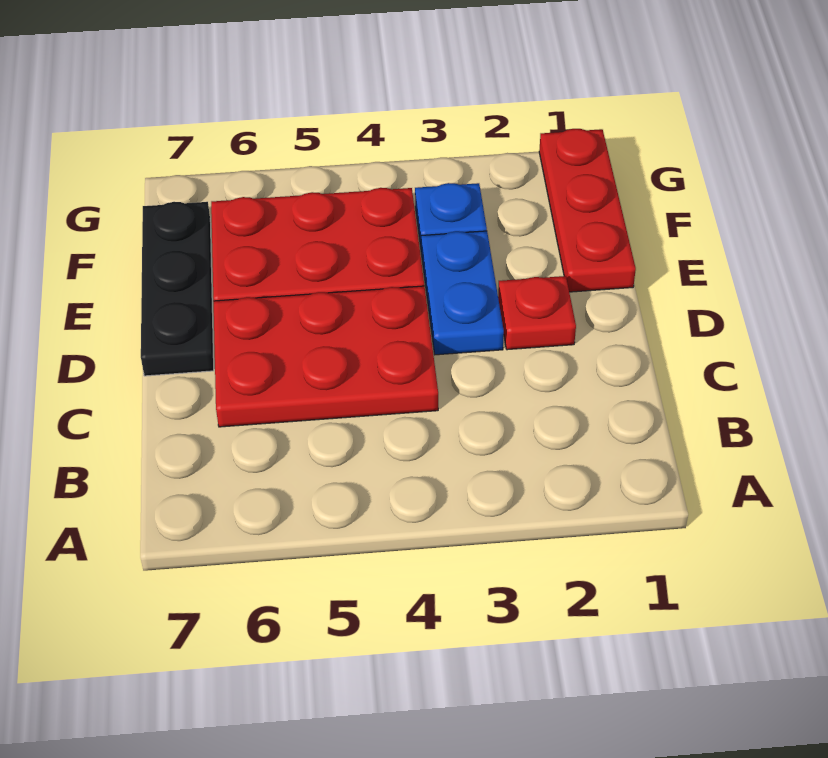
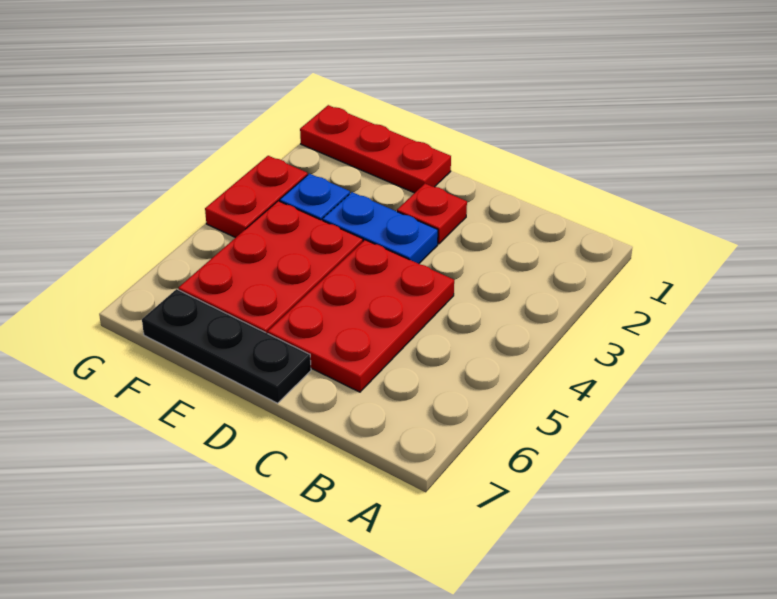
none -> red plate G3:G4 level 1

